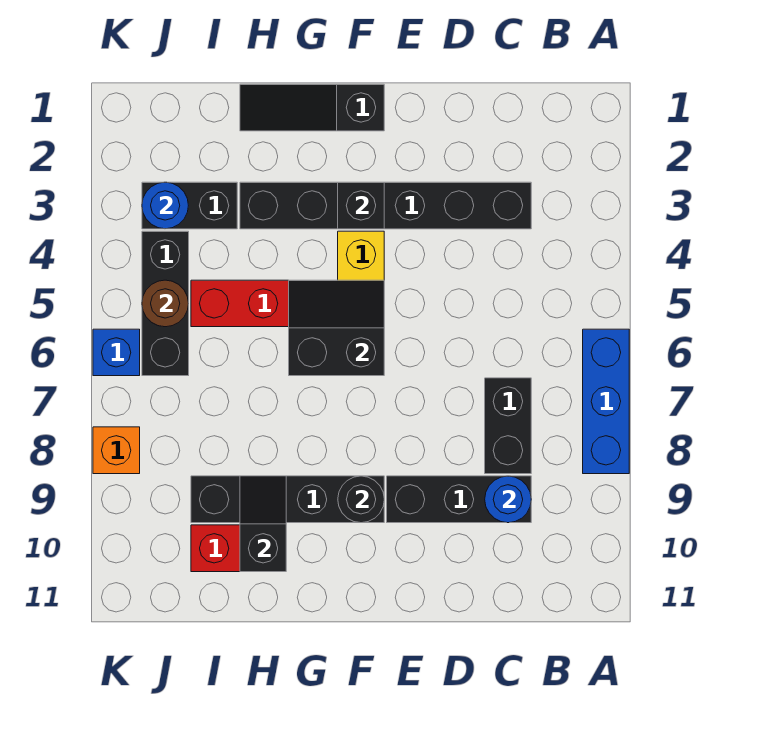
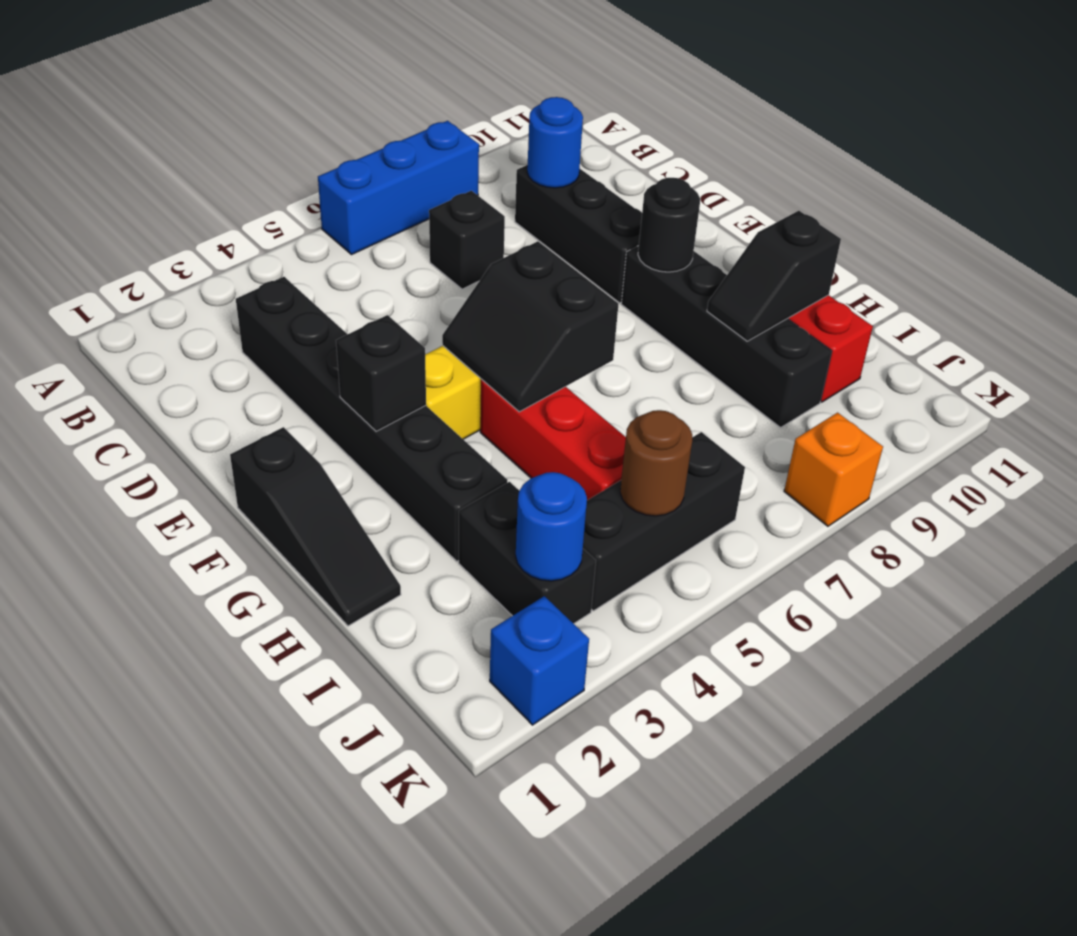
black brick C7:C8 level 1 -> black brick C7 level 1
blue brick K6 level 1 -> blue brick K2 level 1

